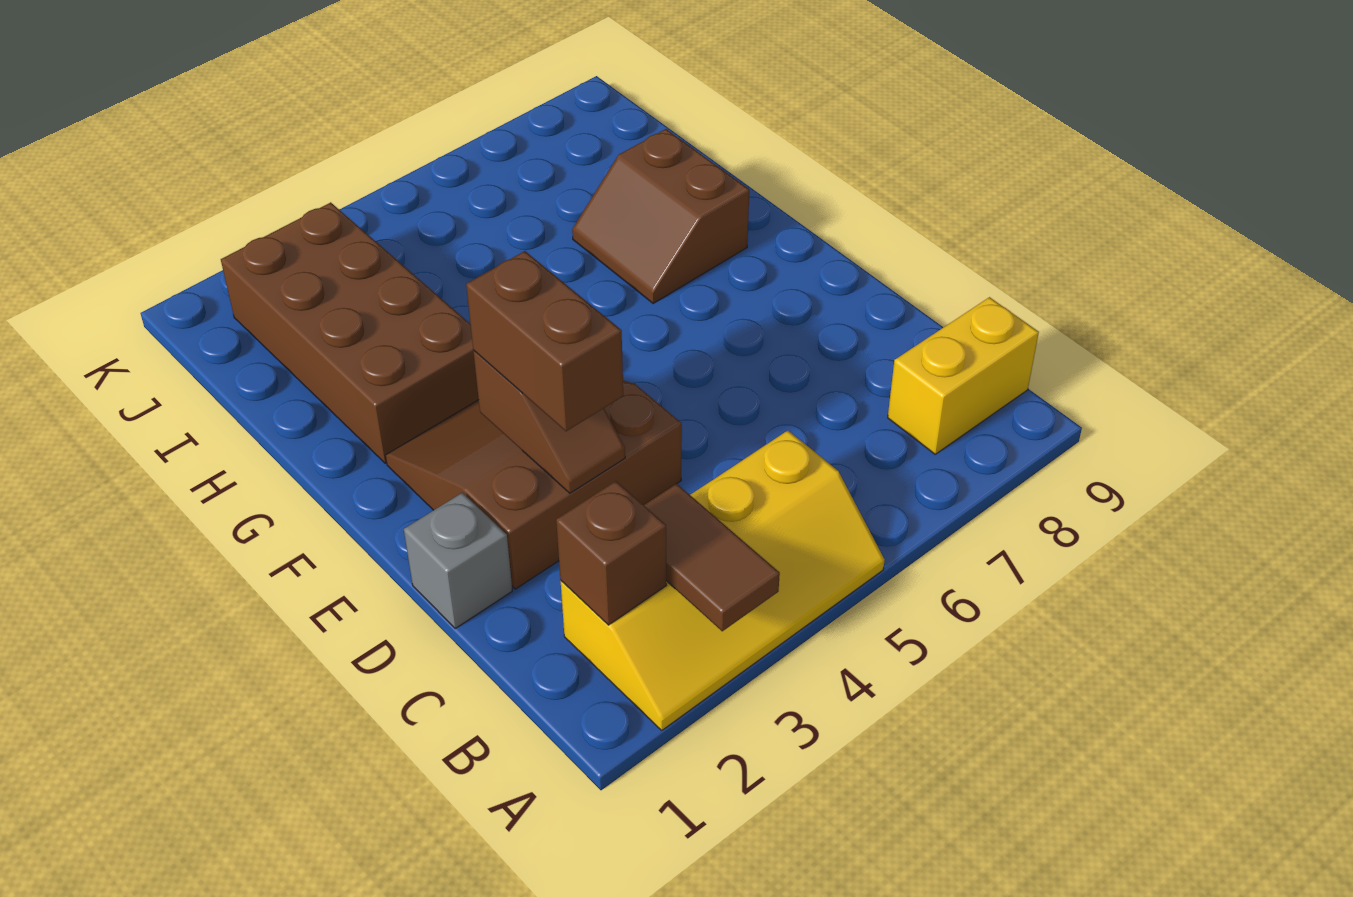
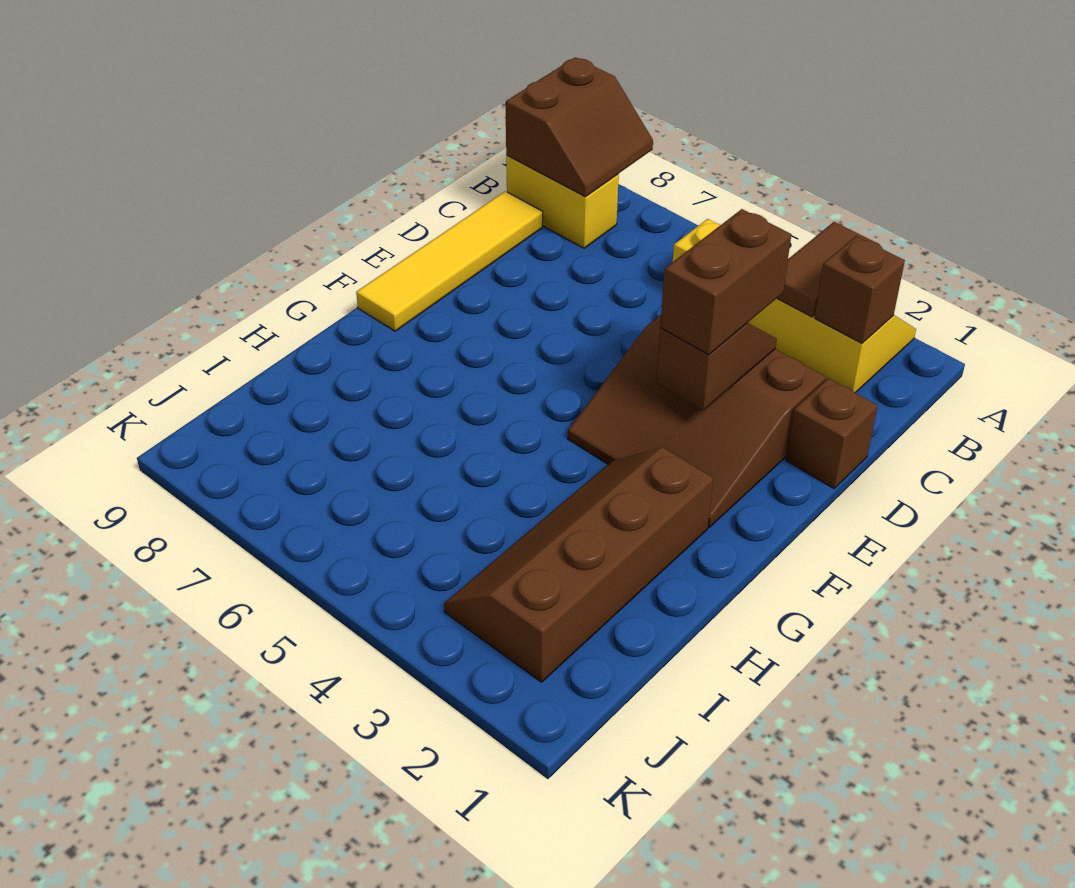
none -> yellow tile C9:F9 level 1
grey brick D1 level 1 -> brown brick D1 level 1
brown brick G2:J3 level 1 -> brown slope G2:J3 level 1 top 2
brown slope G7:H8 level 1 top 8 -> brown slope A8:B9 level 2 top 9

